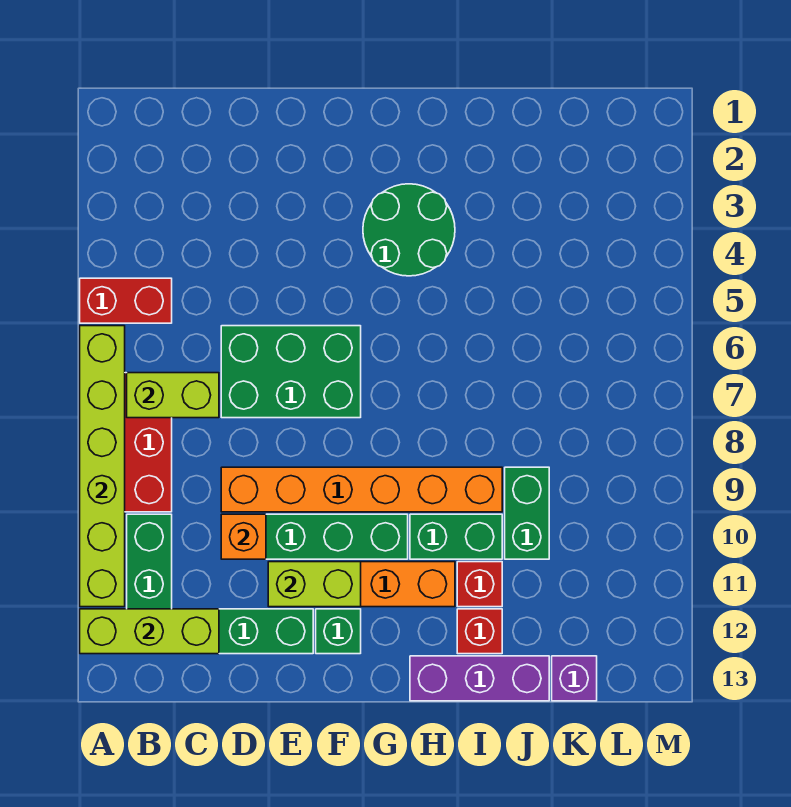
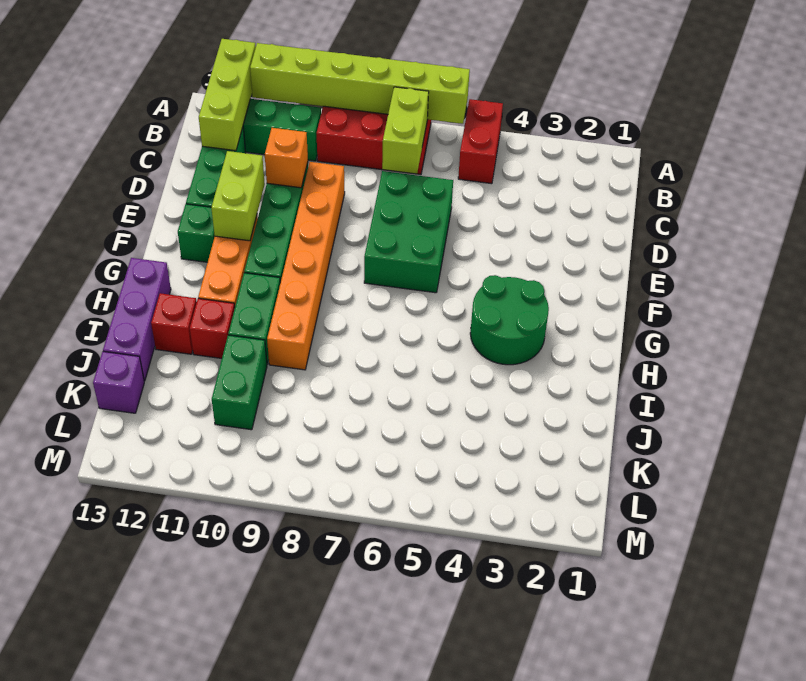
green brick J9:J10 level 1 -> green brick J10:K10 level 1

